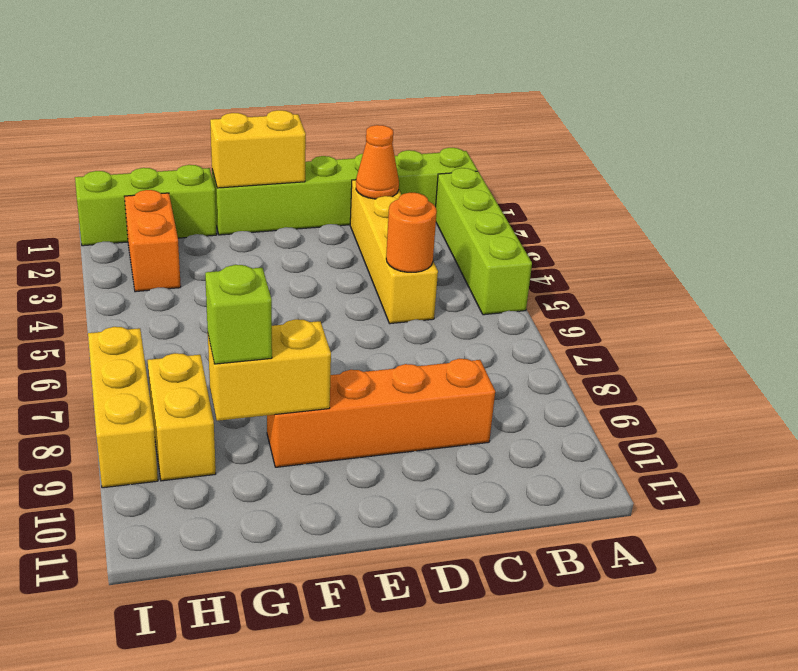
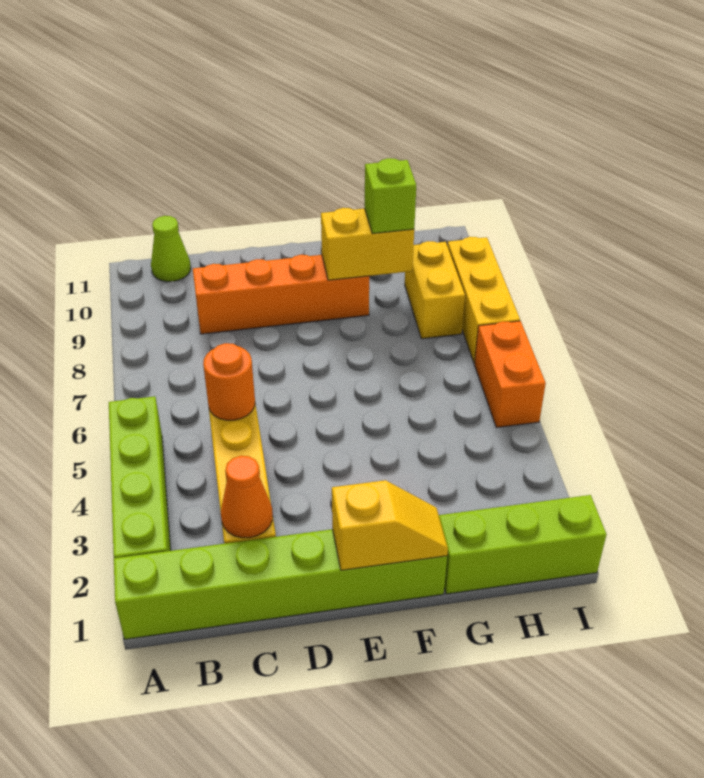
none -> lime cone B11 level 1
yellow brick E1:F1 level 2 -> yellow slope E1:F1 level 2 top E
orange brick H2:H3 level 1 -> orange brick I5:I6 level 1

